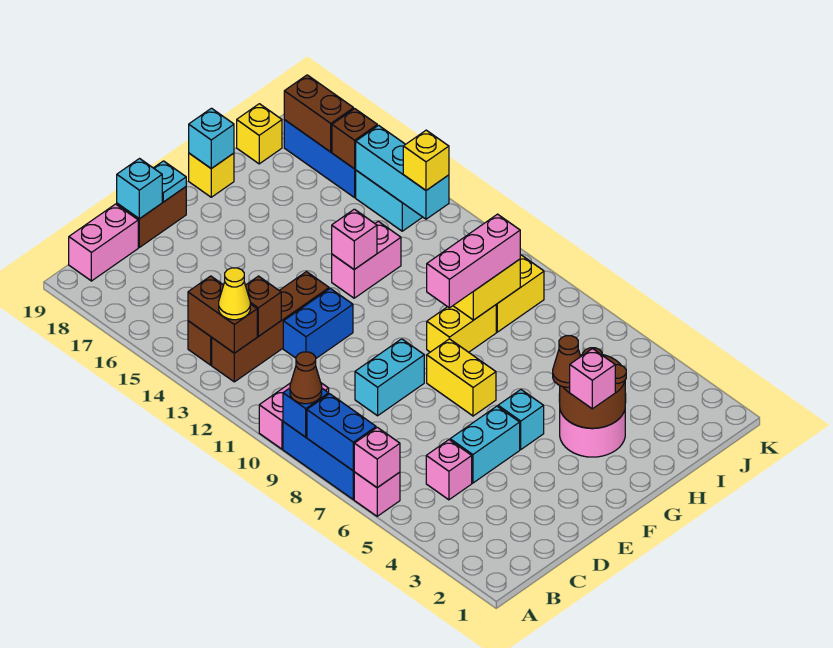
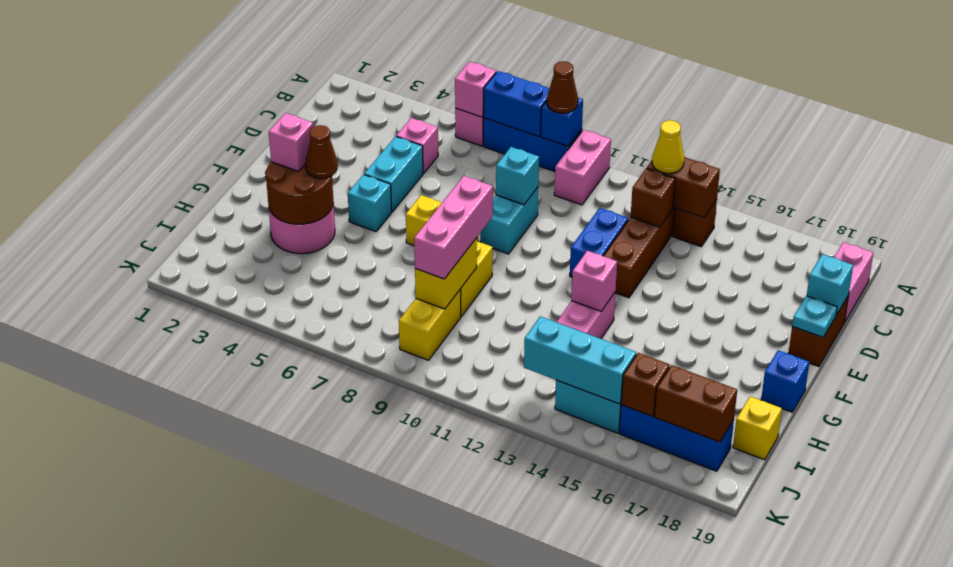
yellow brick G19 level 1 -> blue brick G19 level 1
cyan brick G19 level 2 -> cyan brick D9 level 2
yellow brick J13 level 3 -> none

